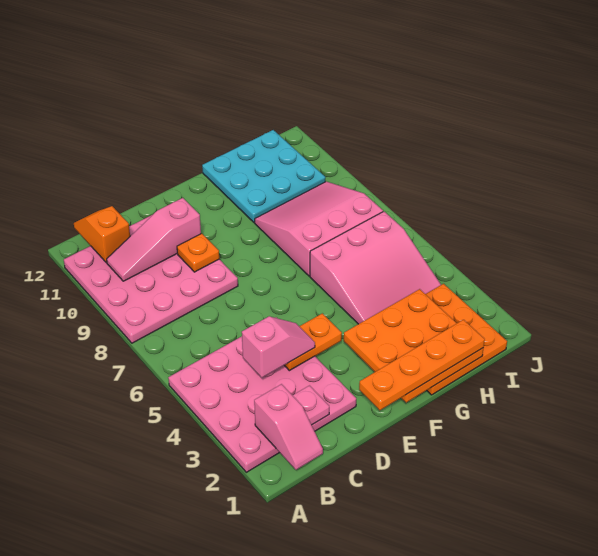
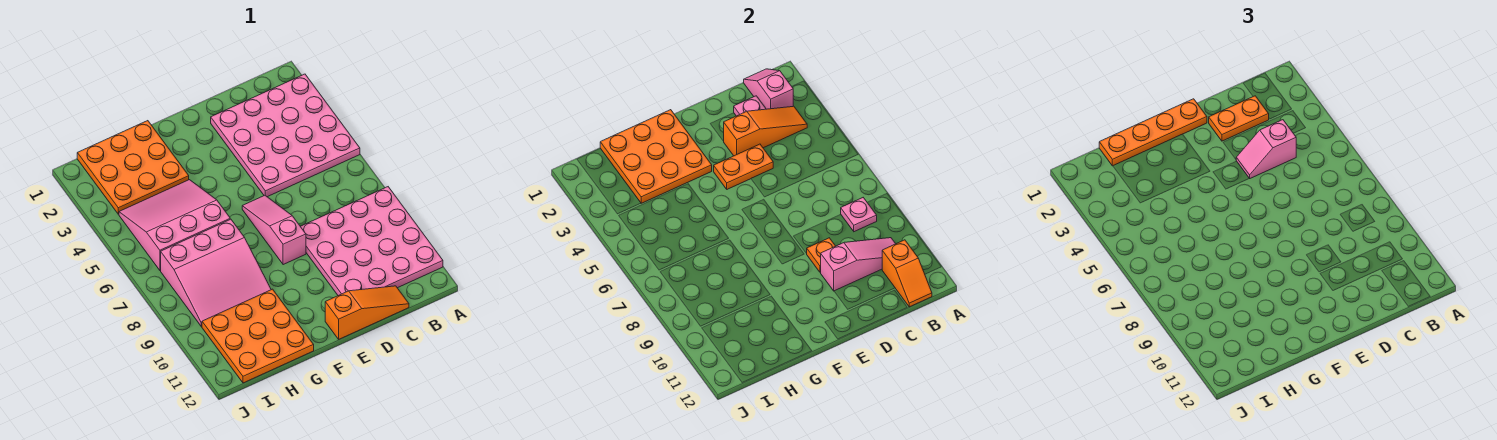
none -> orange slope B3:D3 level 2 top D
none -> pink plate B8 level 2
none -> orange plate C2:D2 level 3
none -> orange slope C12:E12 level 1 top E
none -> pink slope E6:E8 level 1 top 8
cyan plate G10:I12 level 1 -> orange plate G10:I12 level 1

